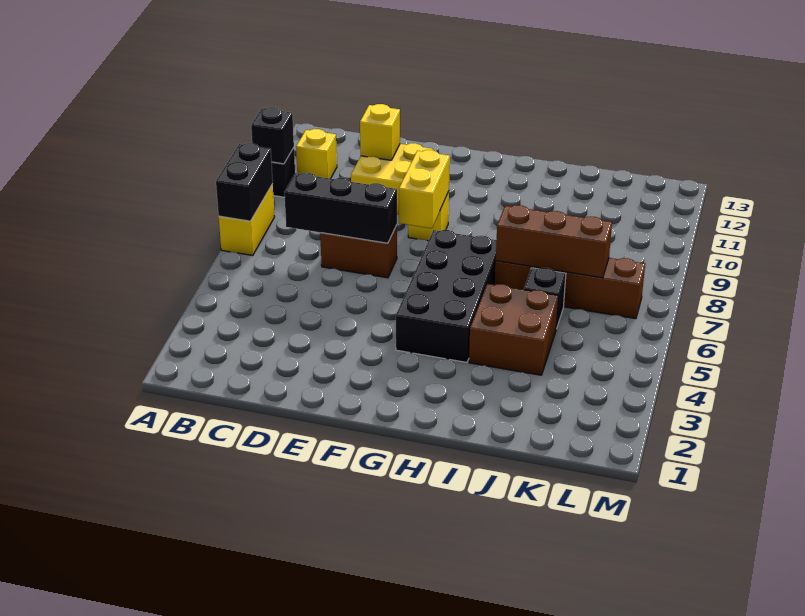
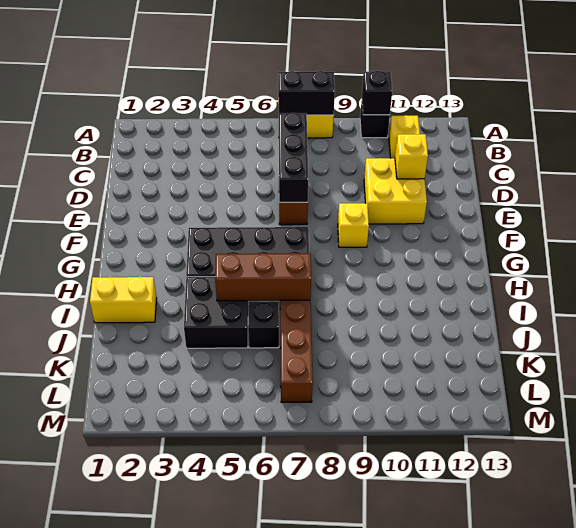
yellow brick F8:F9 level 2 -> yellow brick I1:I2 level 1
brown brick I4:J5 level 1 -> black brick I4:J5 level 1
brown brick I7:K7 level 2 -> brown brick I5:I7 level 2

